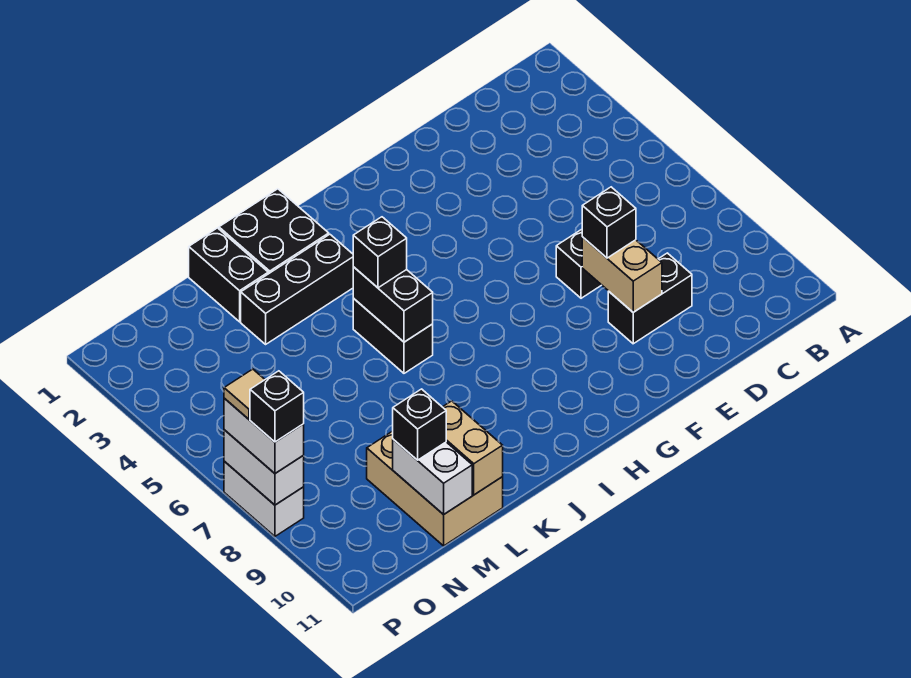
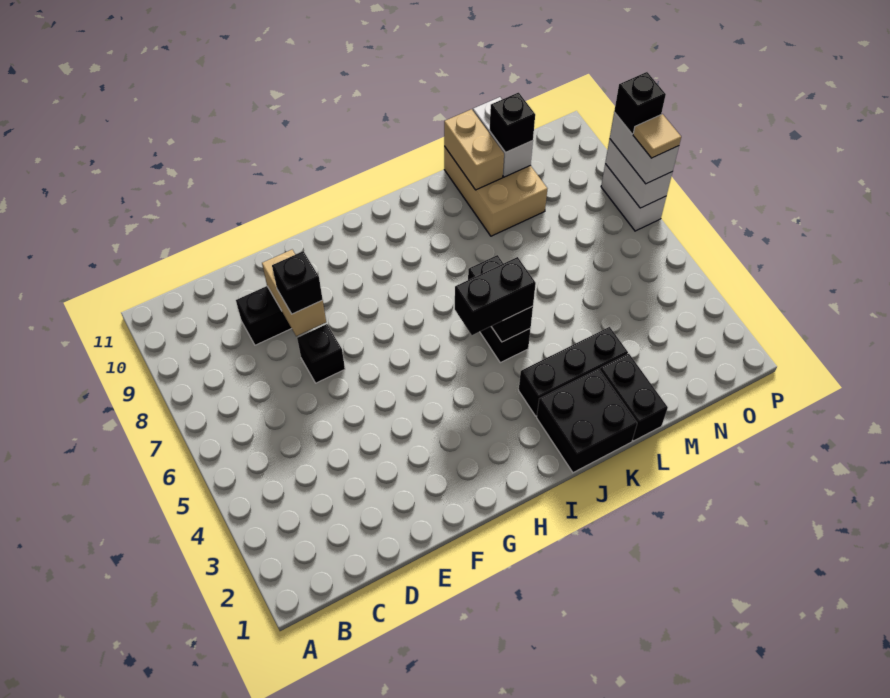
black brick J5 level 3 -> black brick I5:J5 level 3

